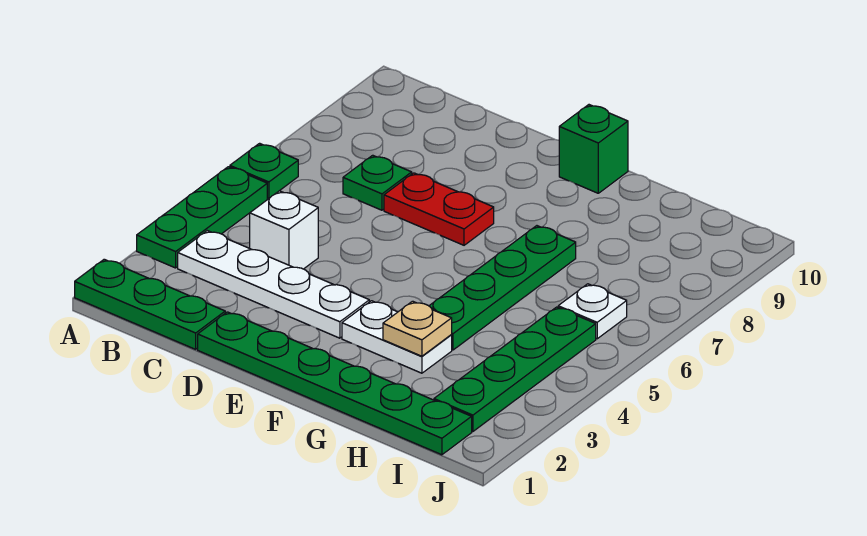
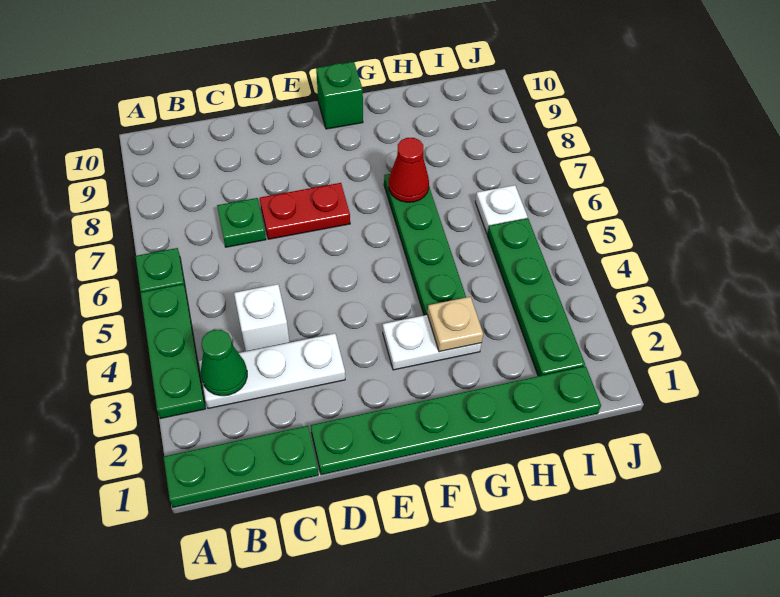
white plate B3:E3 level 1 -> white plate B3:D3 level 1
none -> green cone B3 level 2
none -> red cone G7 level 2

